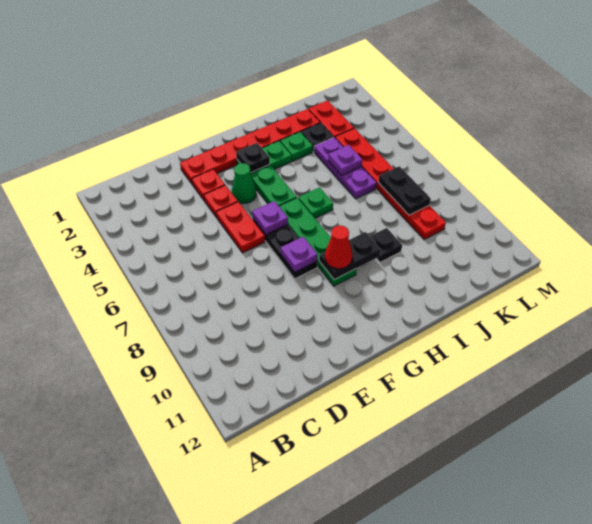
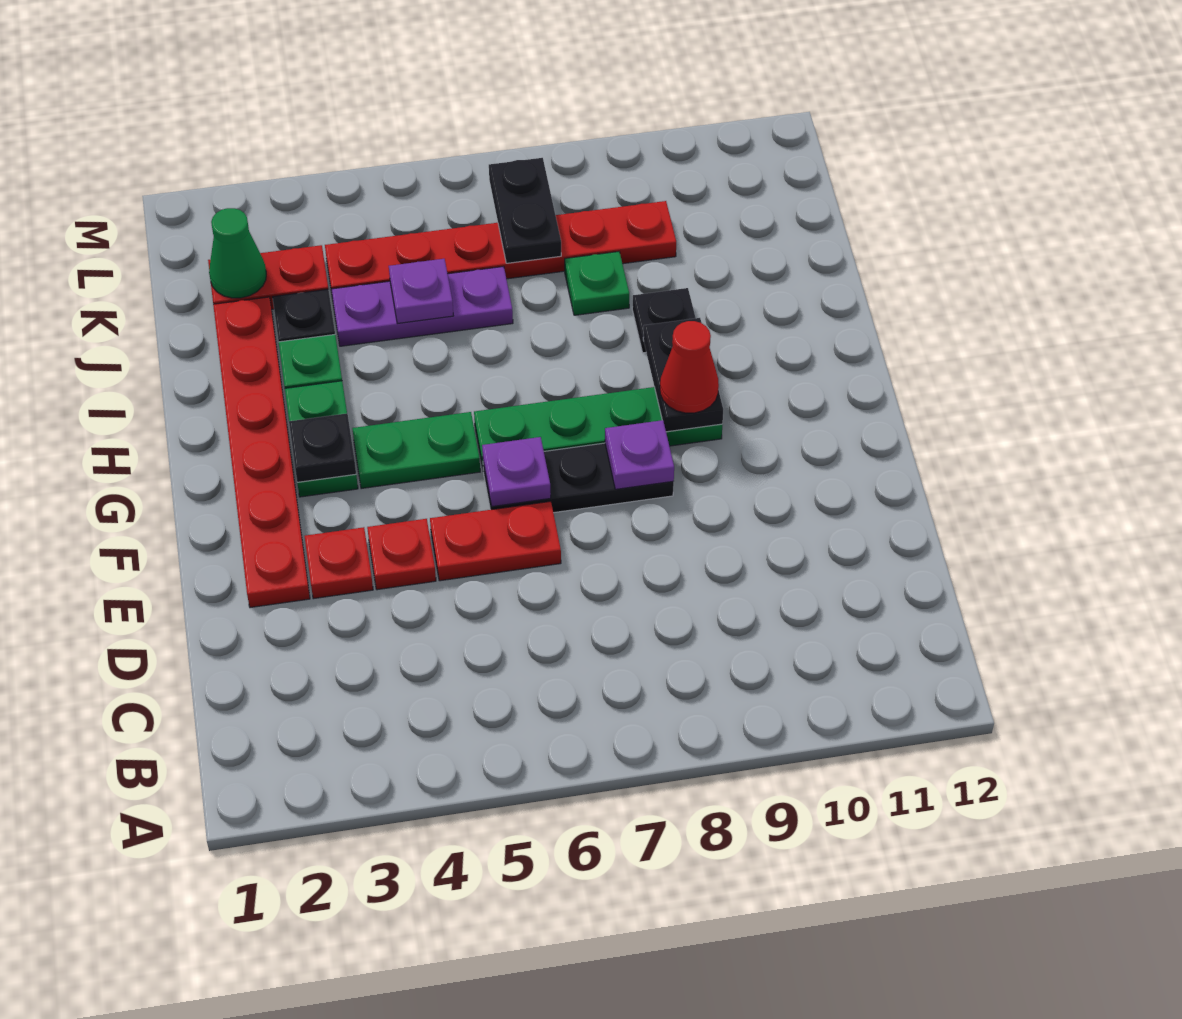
green cone F4 level 1 -> green cone K2 level 2
green plate H6 level 1 -> green plate J8 level 1
black plate K7:K8 level 2 -> black plate K7:L7 level 2

